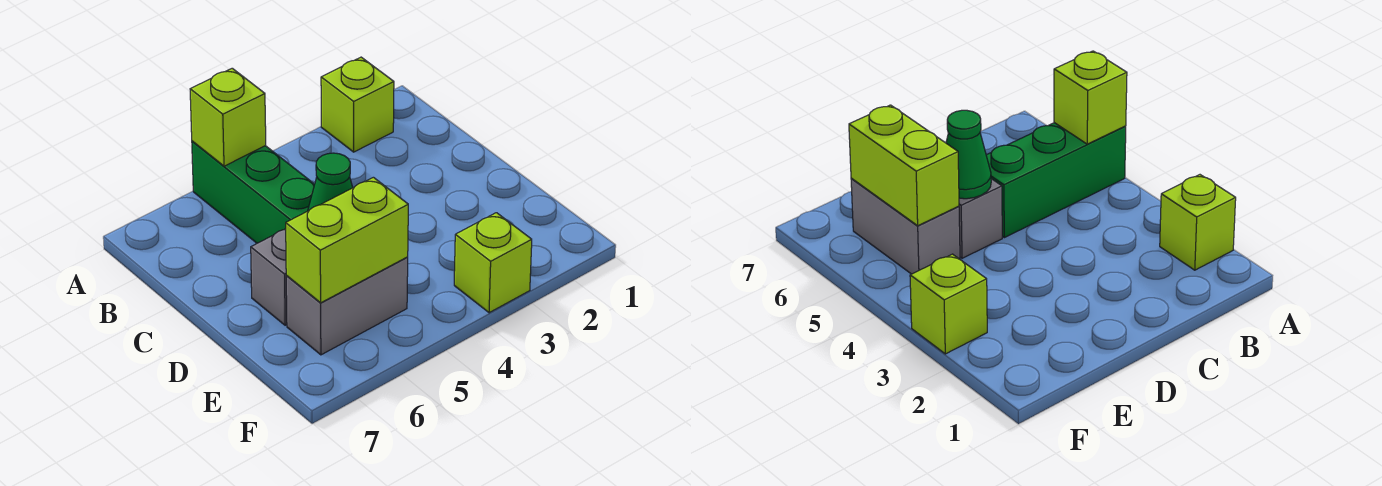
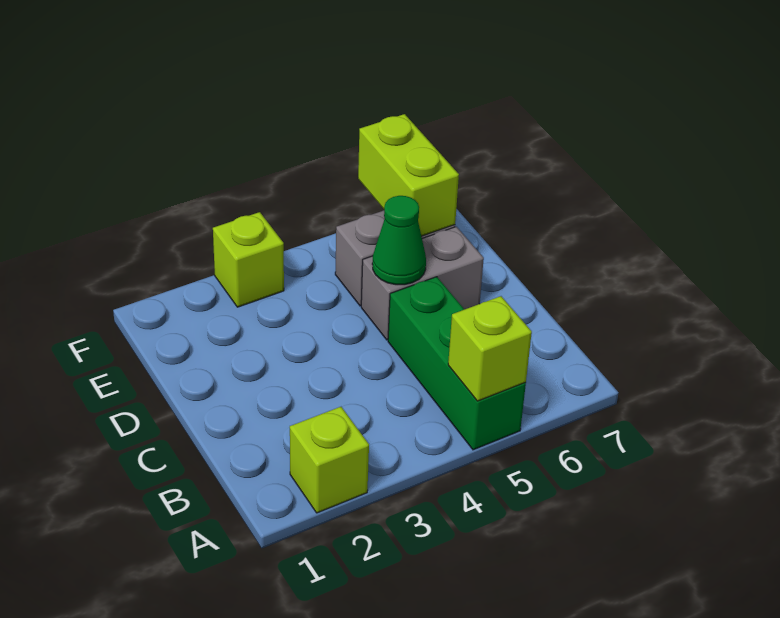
lime brick E5:E6 level 2 -> lime brick E6:F6 level 2

